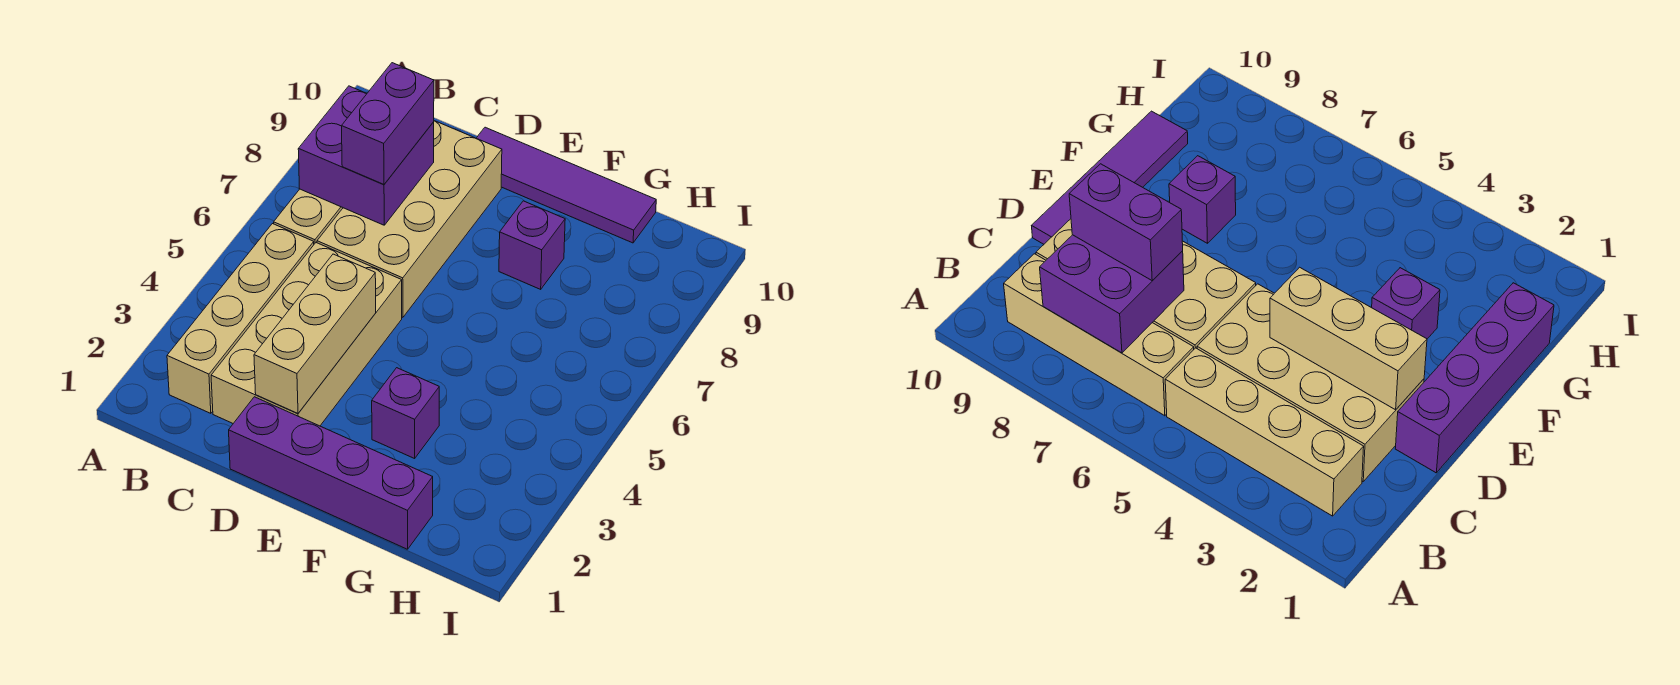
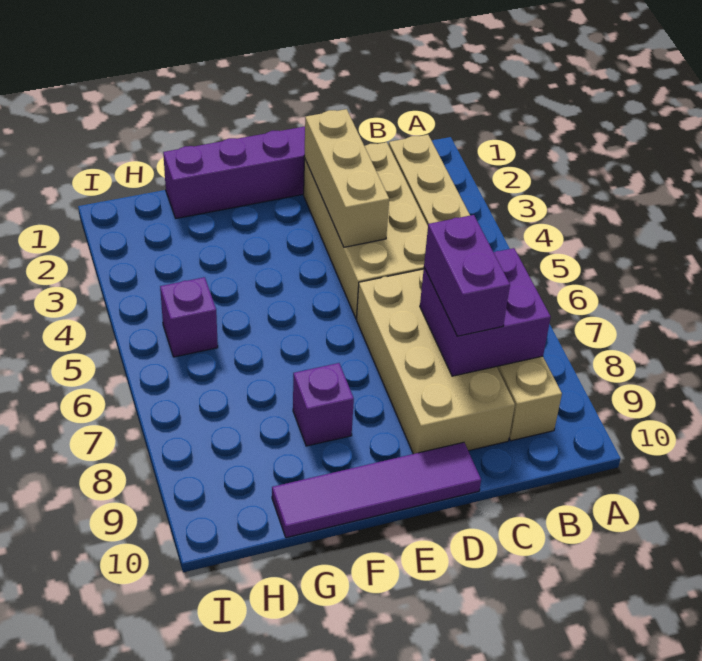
purple brick F3 level 1 -> purple brick H5 level 1

